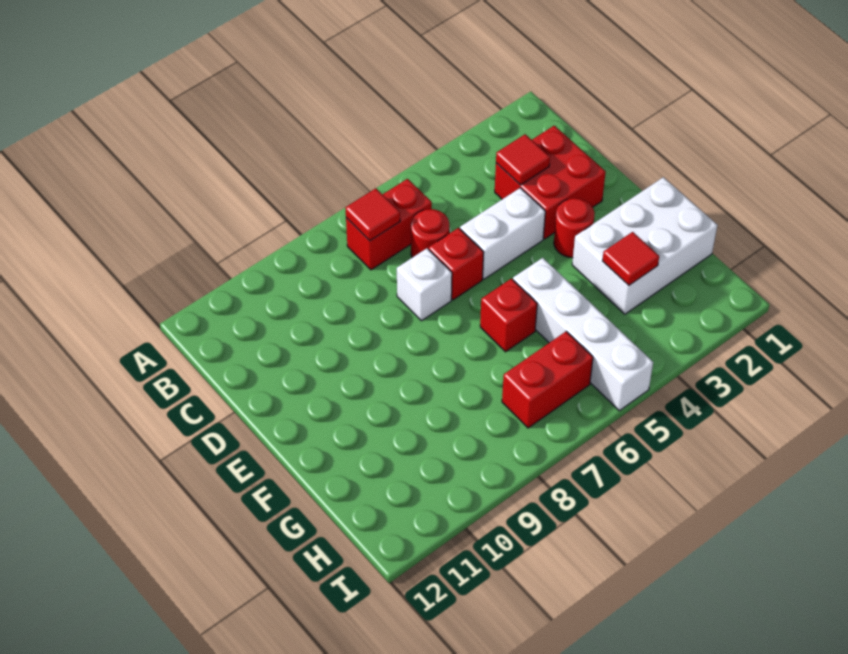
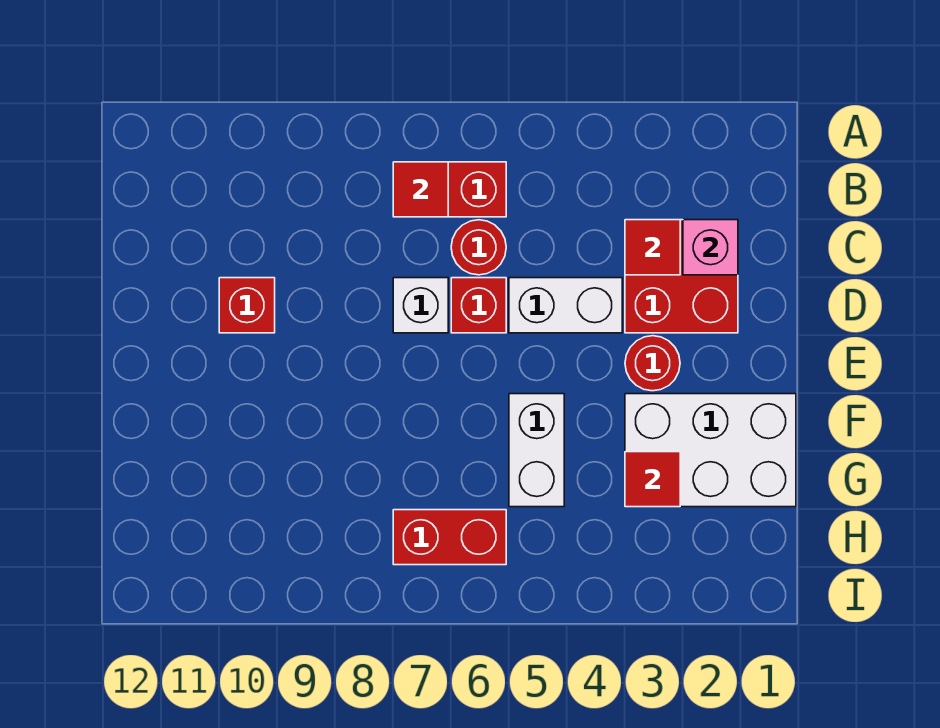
none -> pink brick C2 level 2
white brick F5:I5 level 1 -> white brick F5:G5 level 1
red brick F6 level 1 -> red brick D10 level 1

